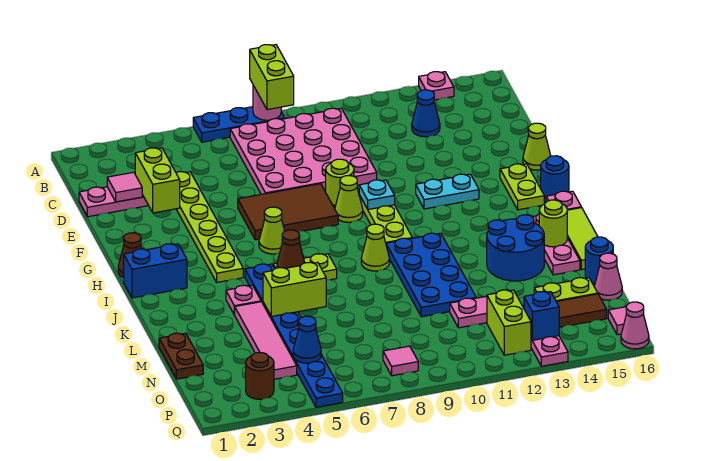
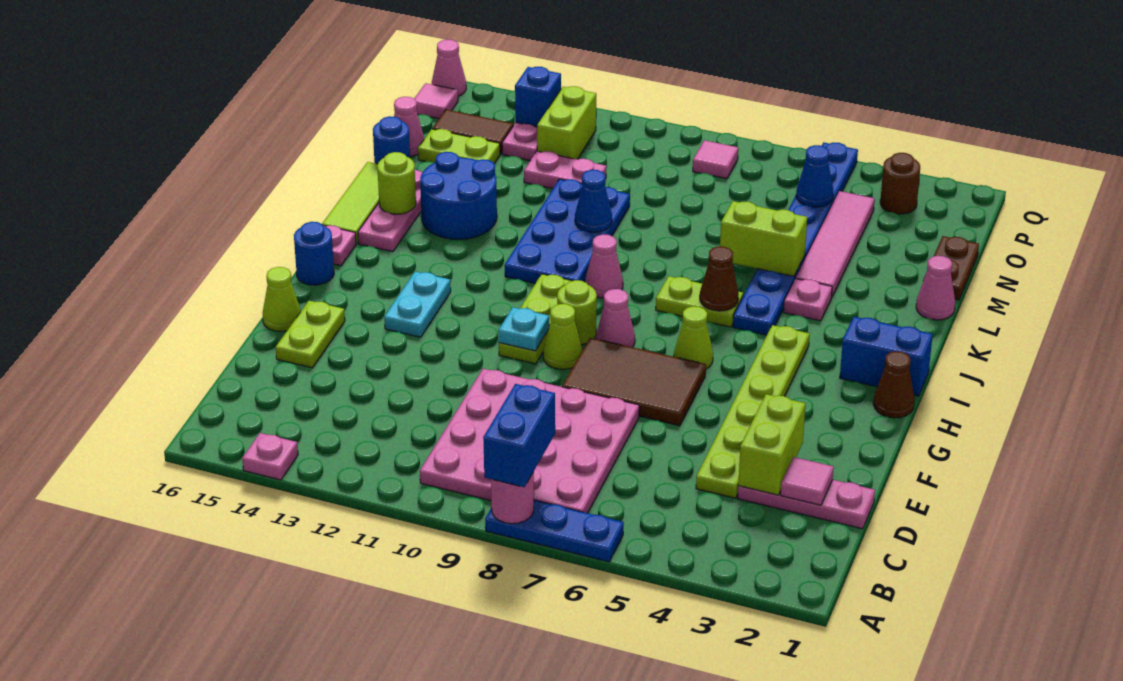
lime brick A8:B8 level 3 -> blue brick A8:B8 level 3
blue cone C13 level 1 -> blue cone L10 level 2
lime round brick F9 level 1 -> lime round brick H9 level 1
cyan plate G12:G13 level 1 -> cyan plate G13:H13 level 1
lime plate G15:H15 level 1 -> lime plate E15:F15 level 1
none -> pink cone H8 level 1
lime cone J9 level 1 -> pink cone J9 level 1
none -> pink cone L1 level 1

